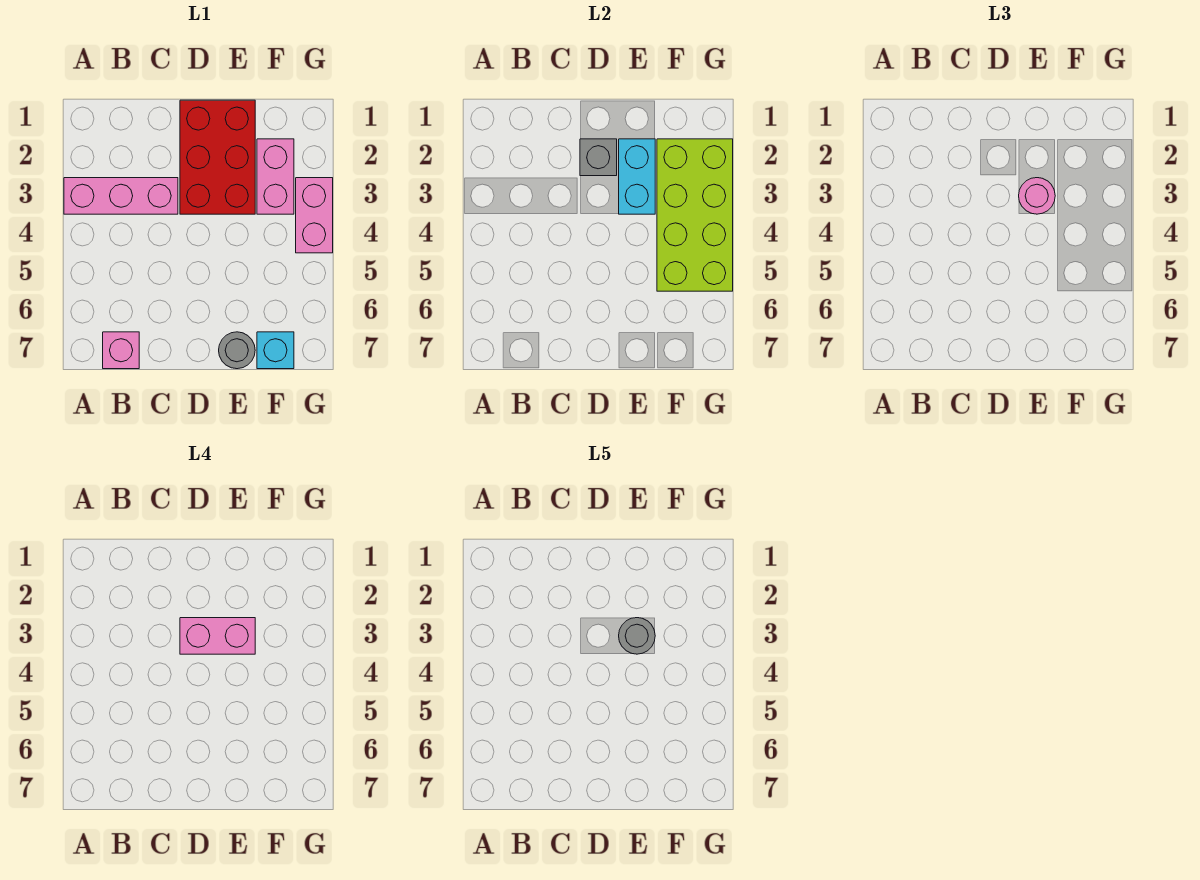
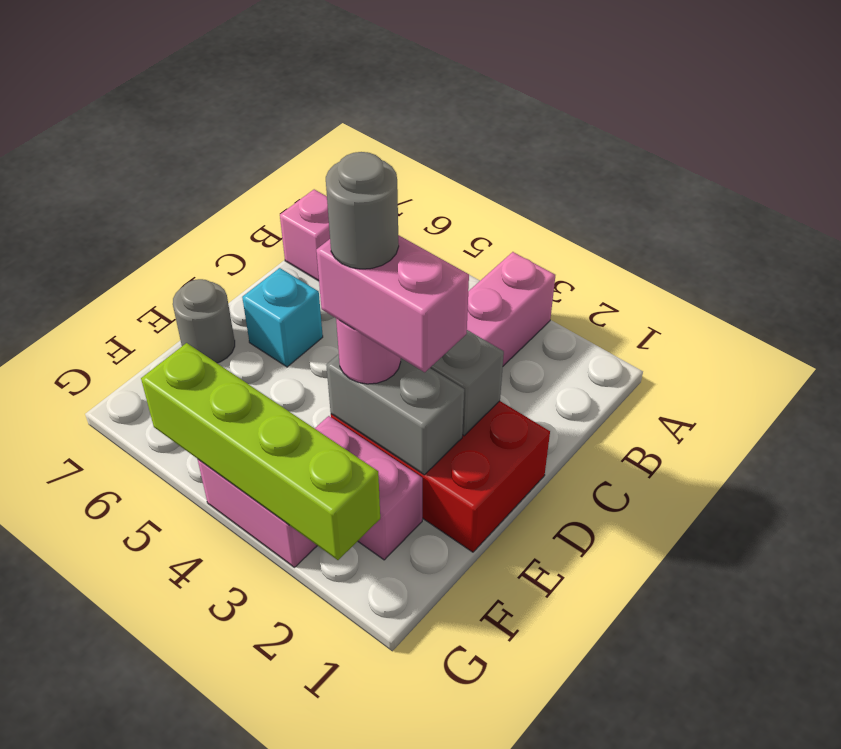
pink brick D3:E3 level 4 -> pink brick E2:E3 level 4
cyan brick E2:E3 level 2 -> grey brick E2:E3 level 2
lime brick F2:G5 level 2 -> lime brick G2:G5 level 2
cyan brick F7 level 1 -> cyan brick D6 level 1

